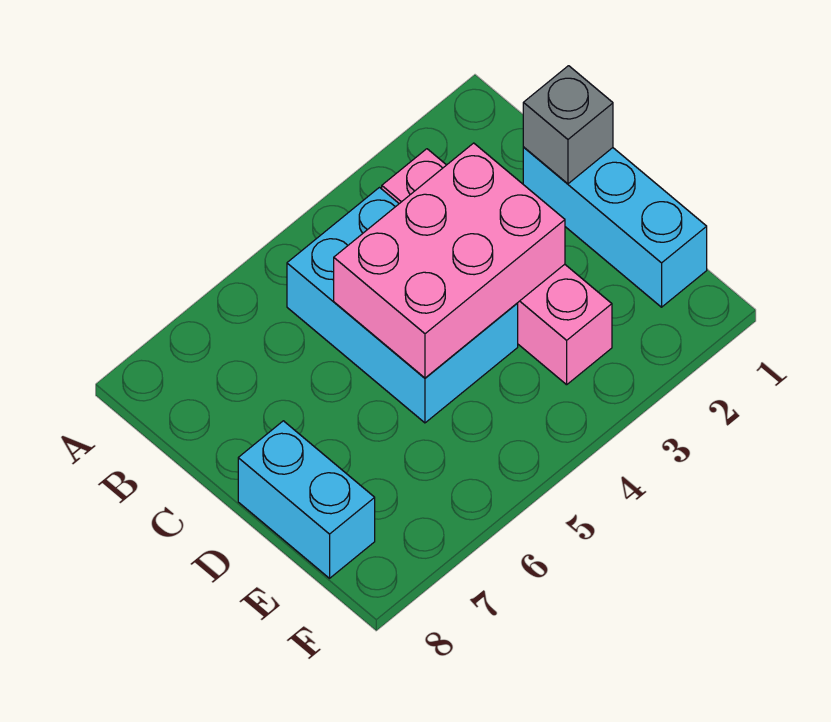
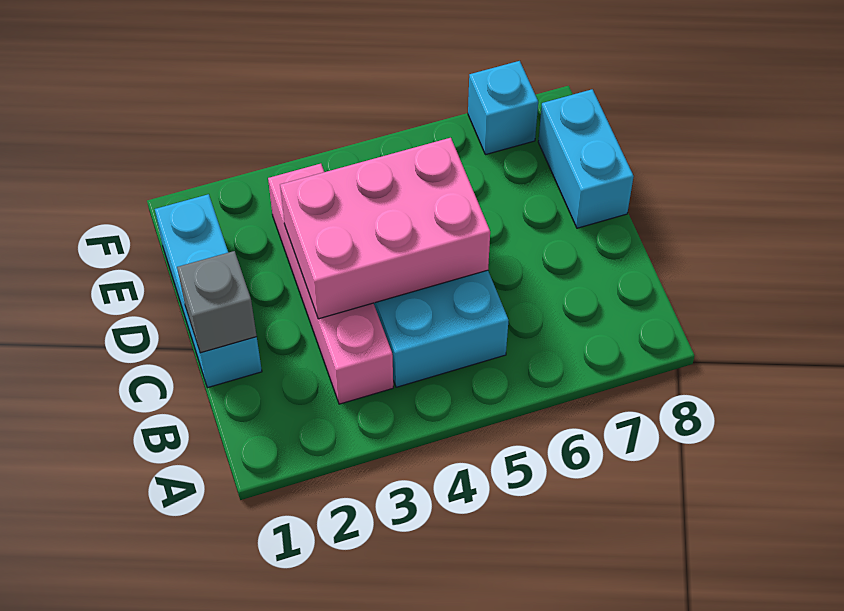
none -> cyan brick F7 level 1

